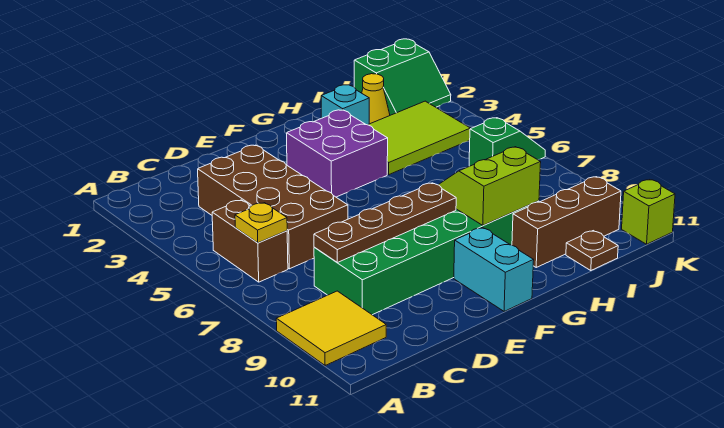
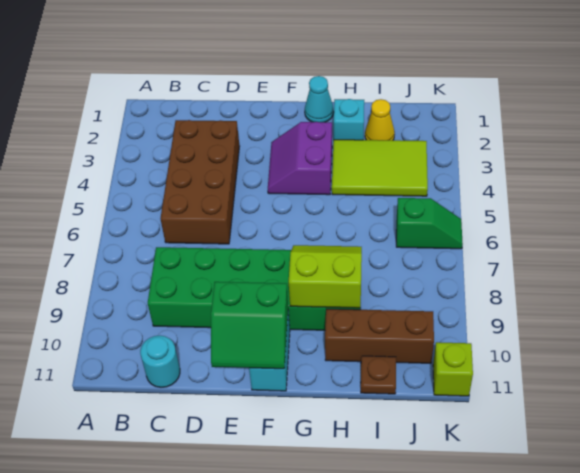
yellow tile A9:B10 level 1 -> none
brown brick B5:B6 level 1 -> none
yellow plate B6 level 2 -> none
brown plate C8:F8 level 2 -> none
none -> cyan round brick C11 level 1
purple brick F3:G4 level 1 -> purple slope F3:G4 level 1 top G
none -> cyan cone G1 level 1
green slope J1:K2 level 1 top 1 -> green slope E10:F11 level 2 top 10

